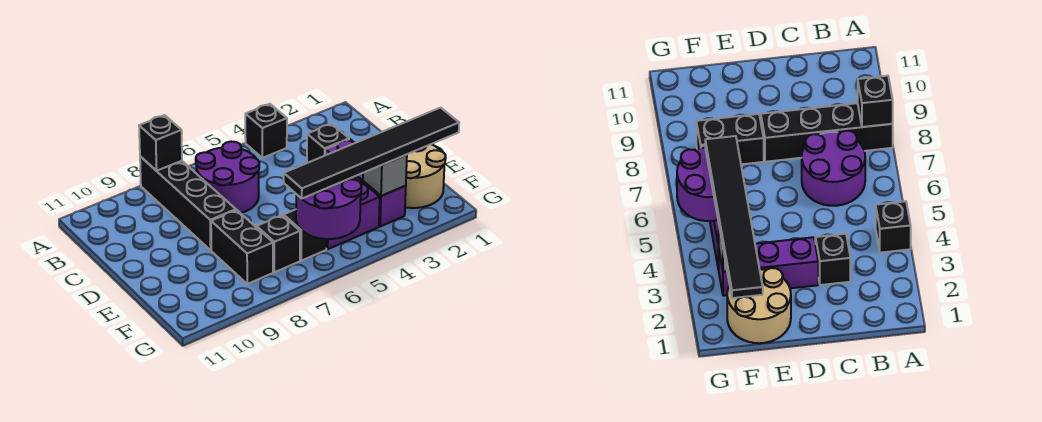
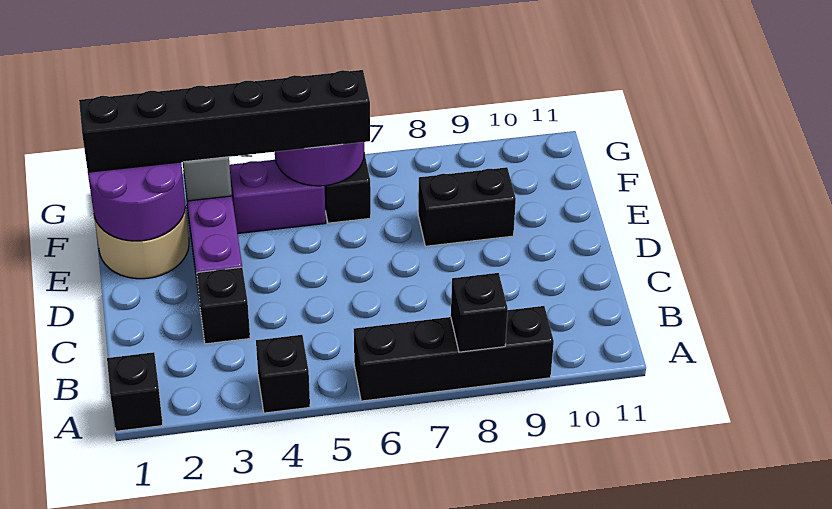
black brick A8:D8 level 1 -> black brick A6:A9 level 1
purple round brick B6:C7 level 1 -> purple round brick E1:F2 level 2
black brick E8:F8 level 1 -> black brick E8:E9 level 1
black tile F1:F6 level 3 -> black brick F1:F6 level 3
black brick F7 level 1 -> black brick A1 level 1

